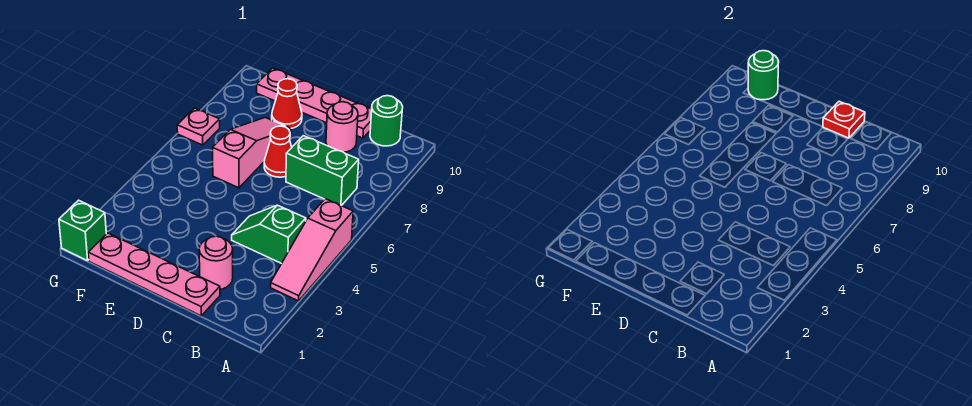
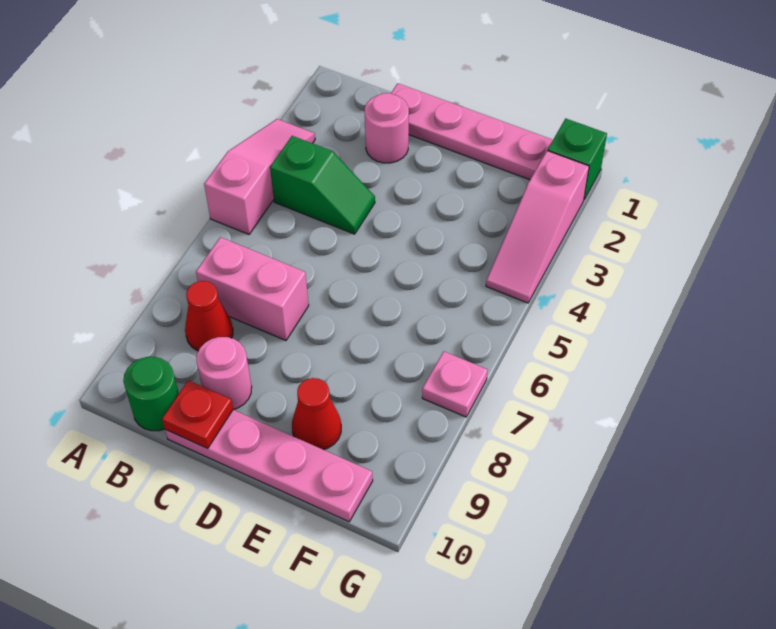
green brick B7:C7 level 1 -> pink brick B7:C7 level 1
red cone D7 level 1 -> red cone B8 level 1
pink slope E6:E8 level 1 top 6 -> pink slope G2:G4 level 1 top 2
green round brick F10 level 2 -> none

